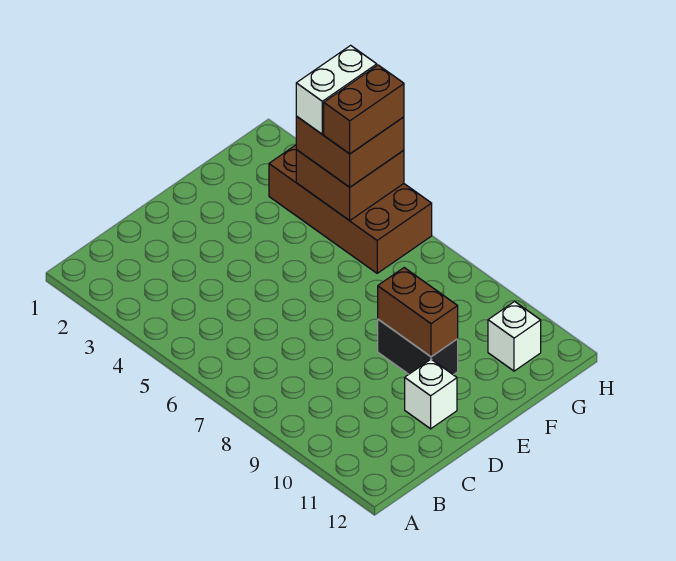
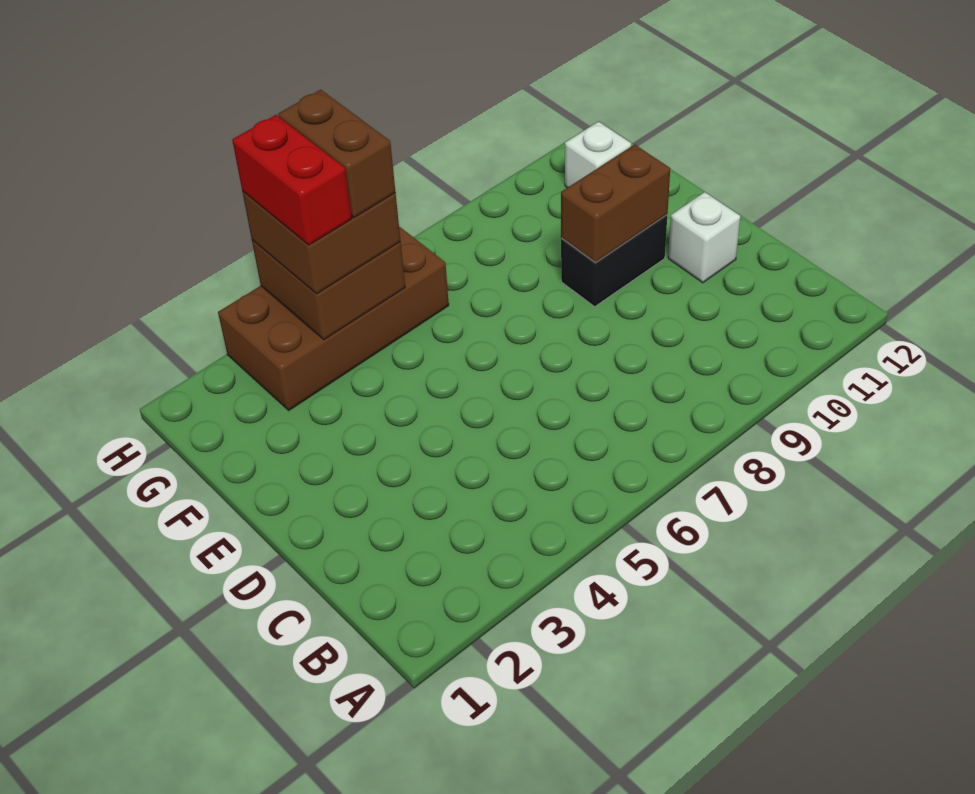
white brick G4:H4 level 4 -> red brick G4:H4 level 4

